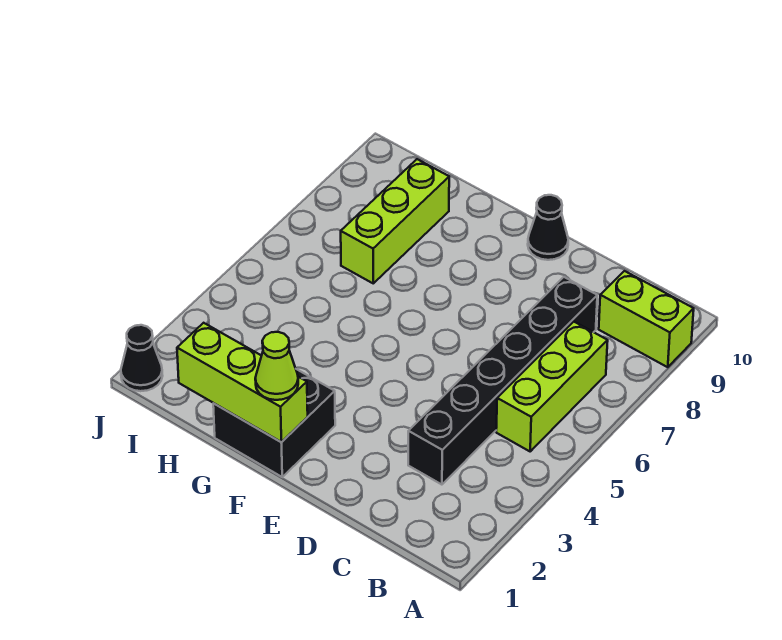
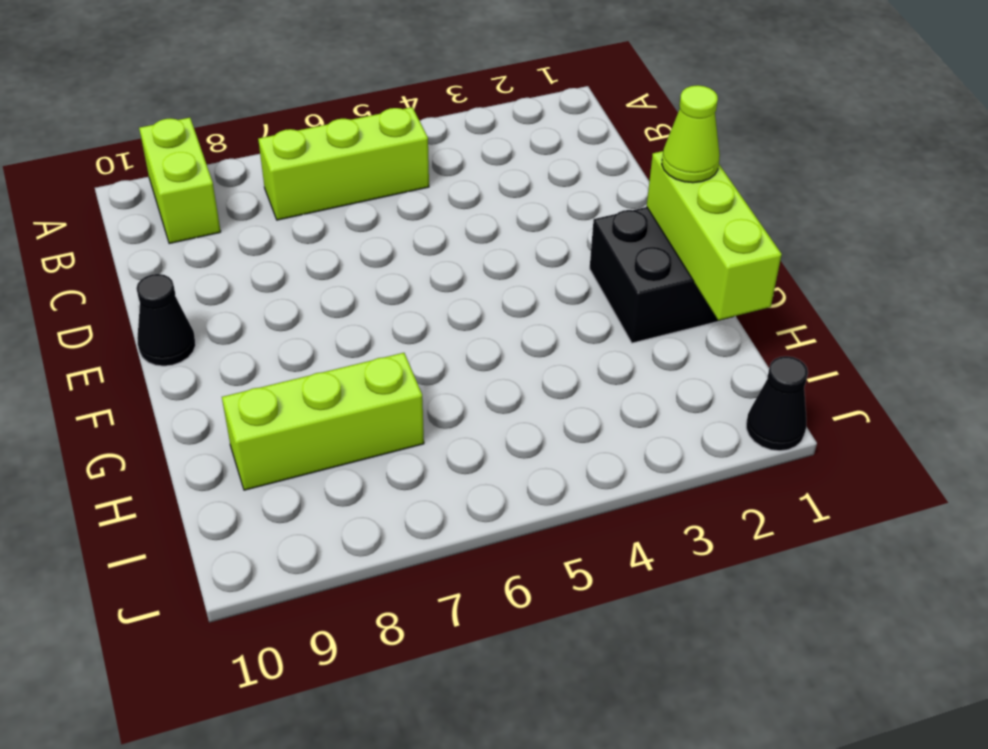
black brick C3:C8 level 1 -> none

